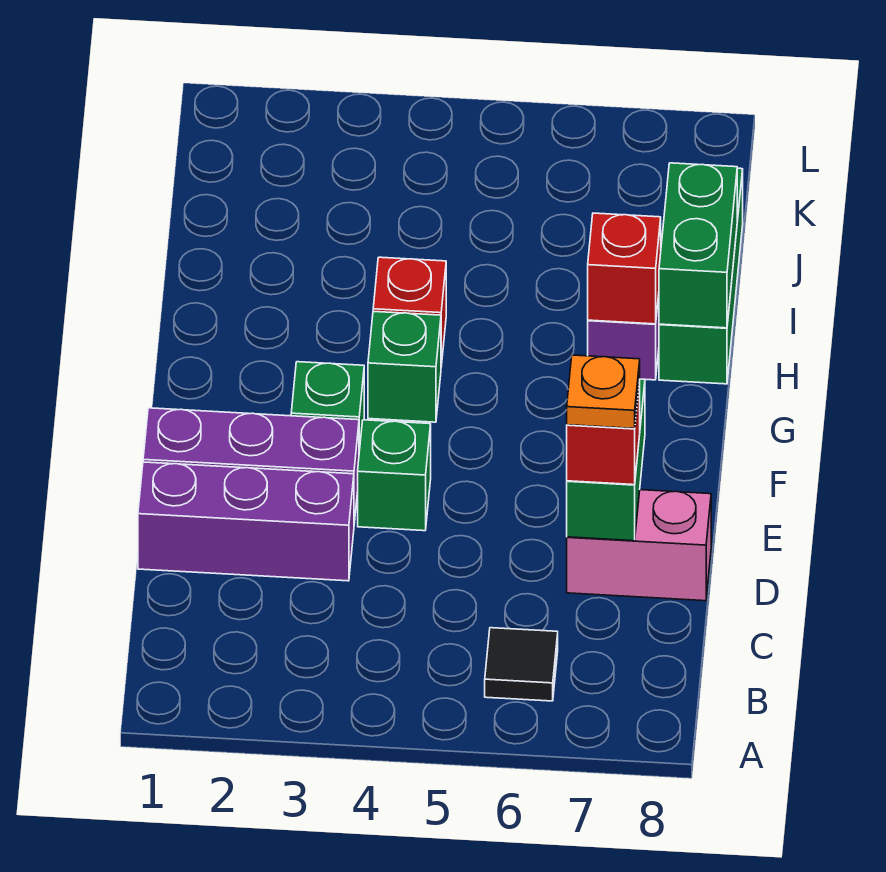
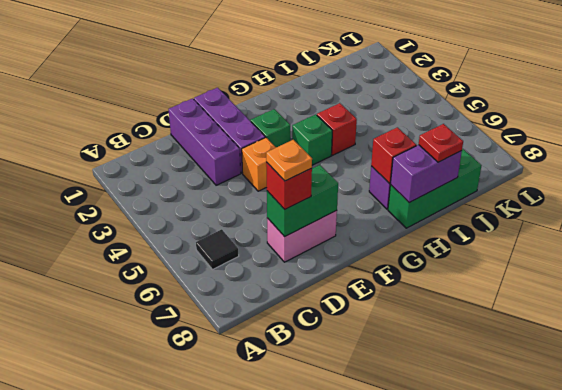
pink brick D7:D8 level 1 -> pink brick D7:E7 level 1
green brick E4 level 1 -> orange brick E4 level 1
green brick H8:I8 level 2 -> purple brick H8:I8 level 2
none -> red plate I8 level 3

